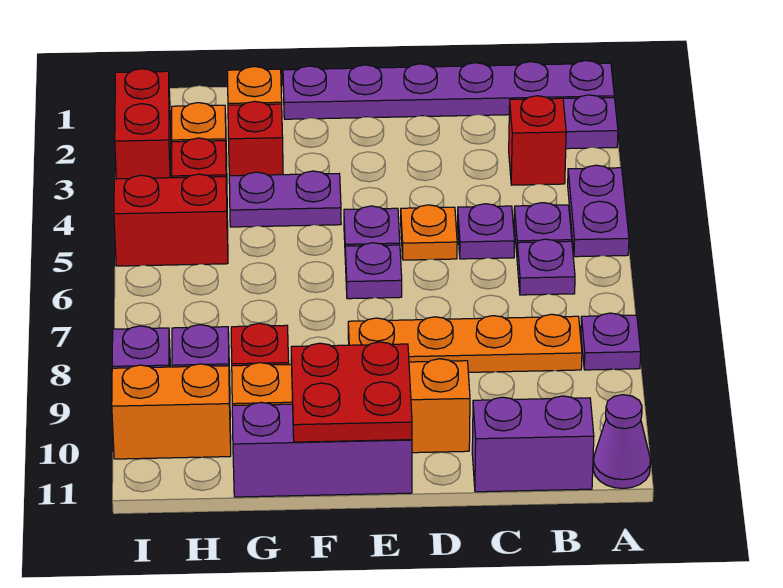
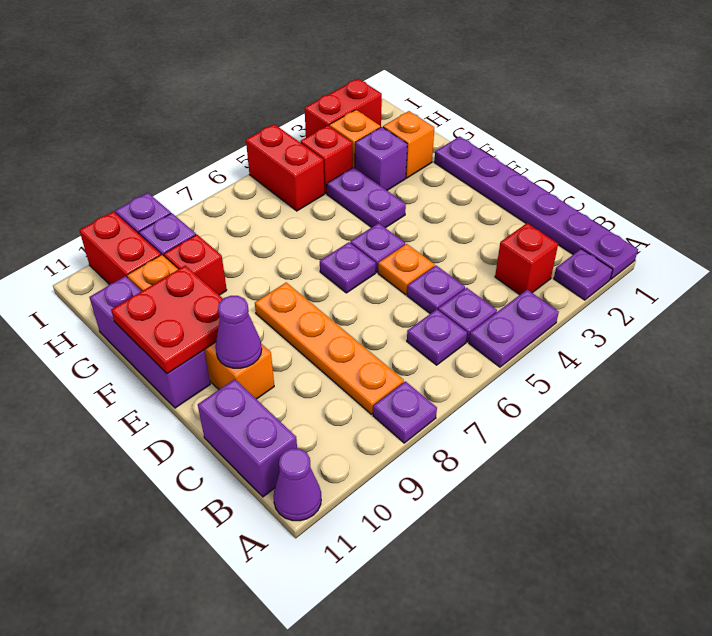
none -> purple cone D10 level 2
red brick G3 level 1 -> purple brick G3 level 1
orange brick H10:I10 level 1 -> red brick H10:I10 level 1

